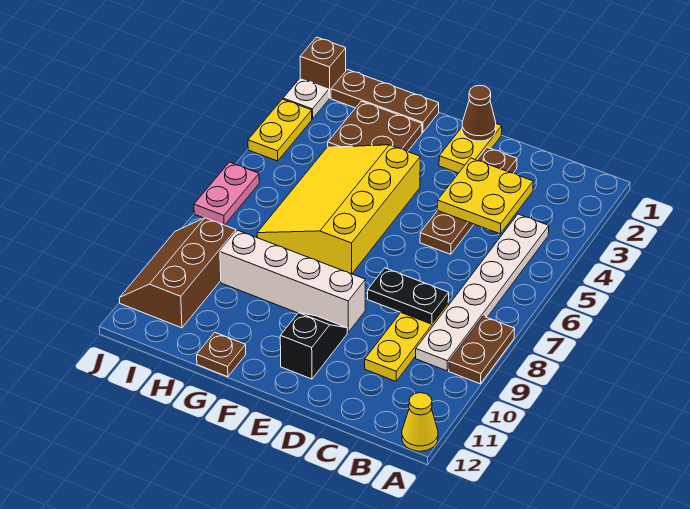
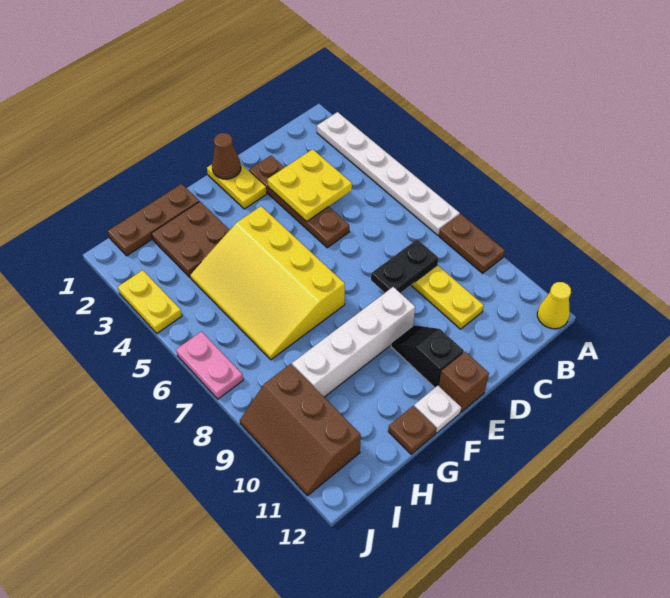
white plate B4:B9 level 1 -> white plate A2:A7 level 1
brown brick J1 level 1 -> brown brick E12 level 1
white plate J2 level 1 -> white plate F12 level 1

